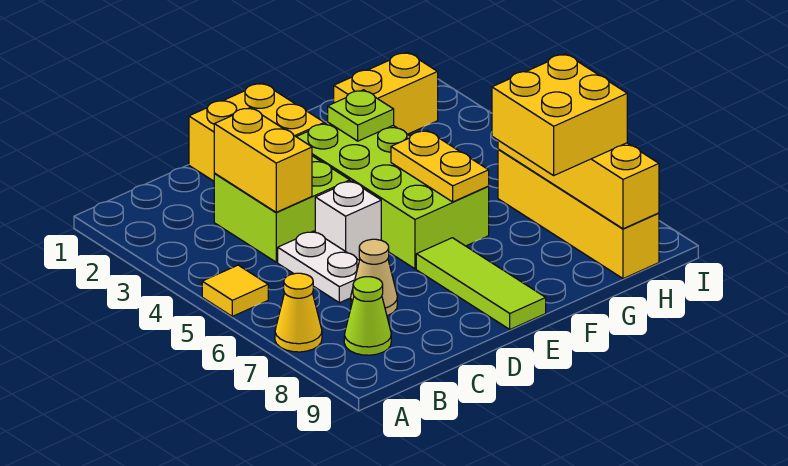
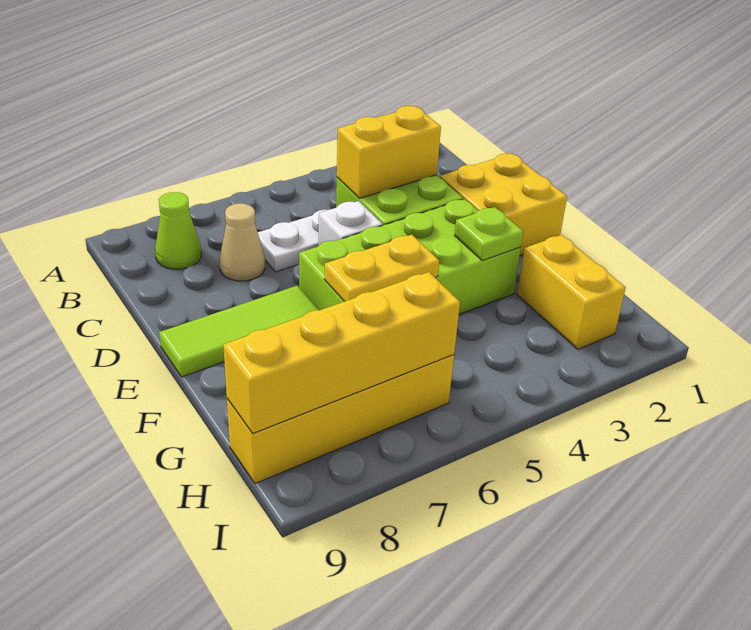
yellow tile A5 level 1 -> none
yellow cone A7 level 1 -> none
yellow brick G7:H8 level 3 -> none

